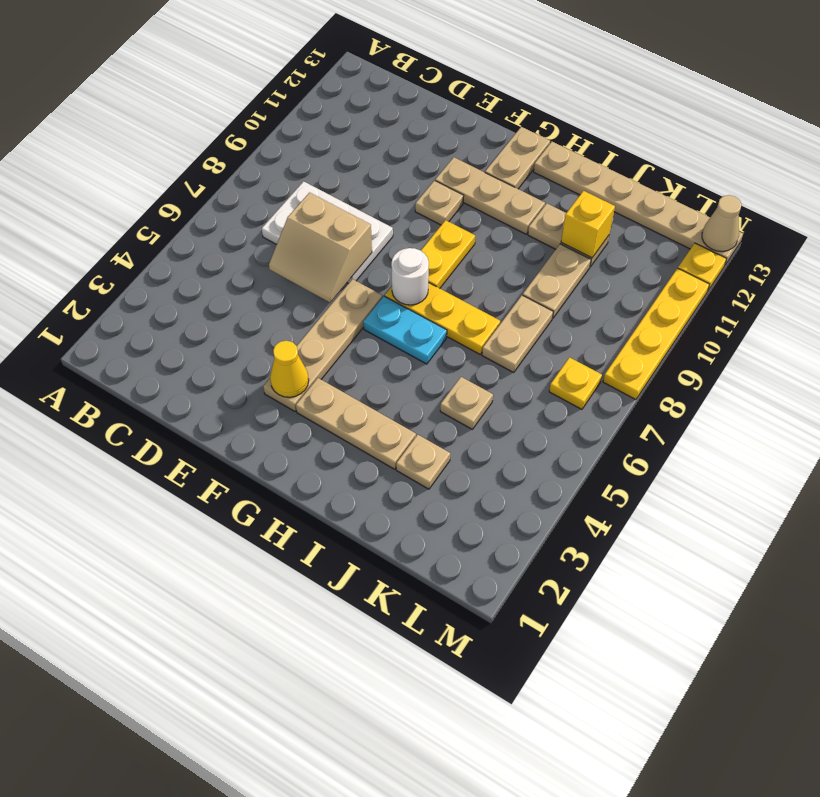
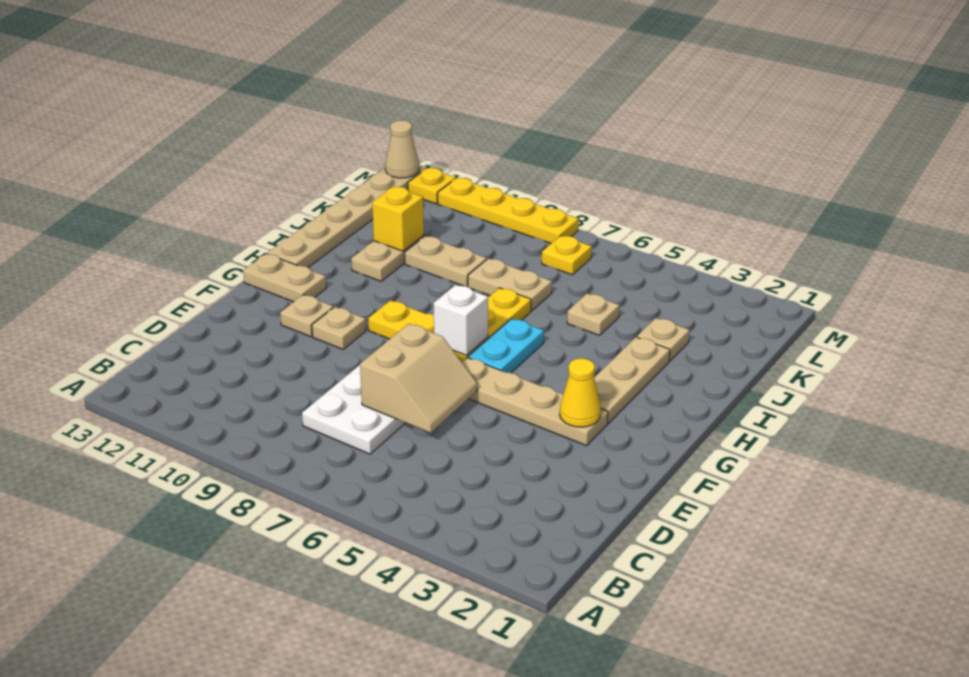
tan plate F11:H11 level 1 -> tan plate F11 level 1
white round brick G7 level 2 -> white brick G7 level 2

